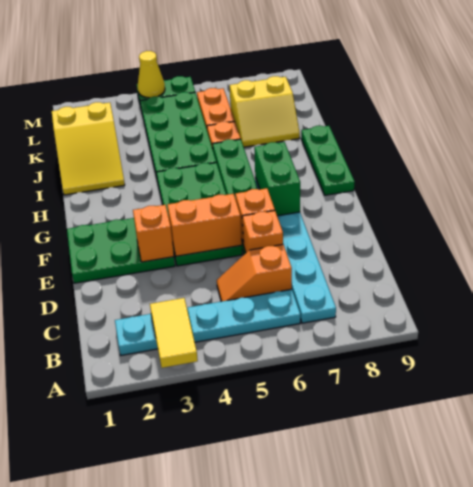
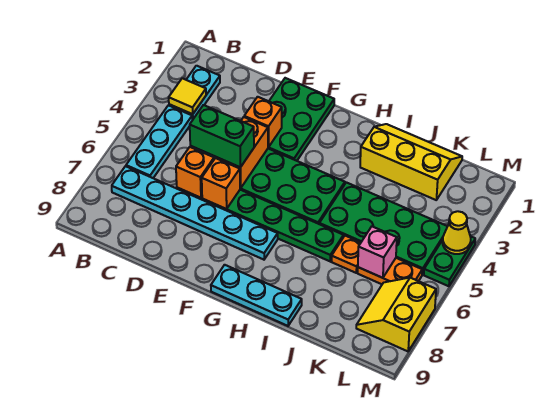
yellow tile A3:B3 level 2 -> yellow tile B3 level 2
orange slope C5:C6 level 1 top 6 -> none
green brick F7:G7 level 2 -> green brick D5:E5 level 3
green plate G9:I9 level 1 -> cyan plate G9:I9 level 1
yellow slope I1:K2 level 1 top K -> yellow slope I1:K2 level 1 top 2
yellow slope J7:K8 level 1 top K -> yellow slope L7:M8 level 1 top M
none -> pink brick K6 level 2

